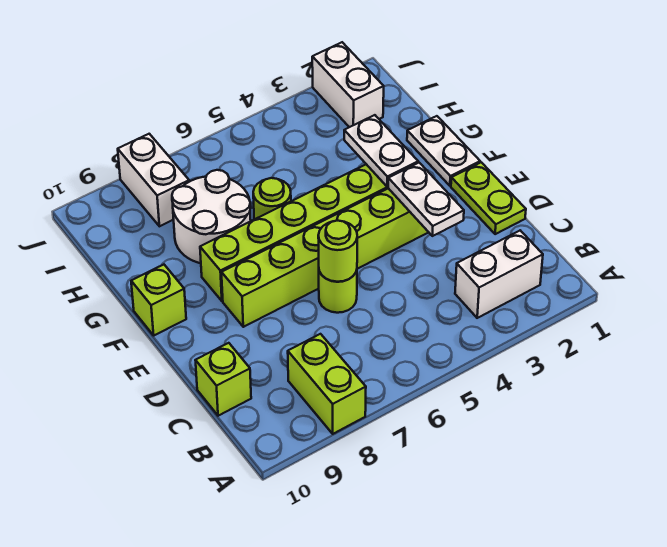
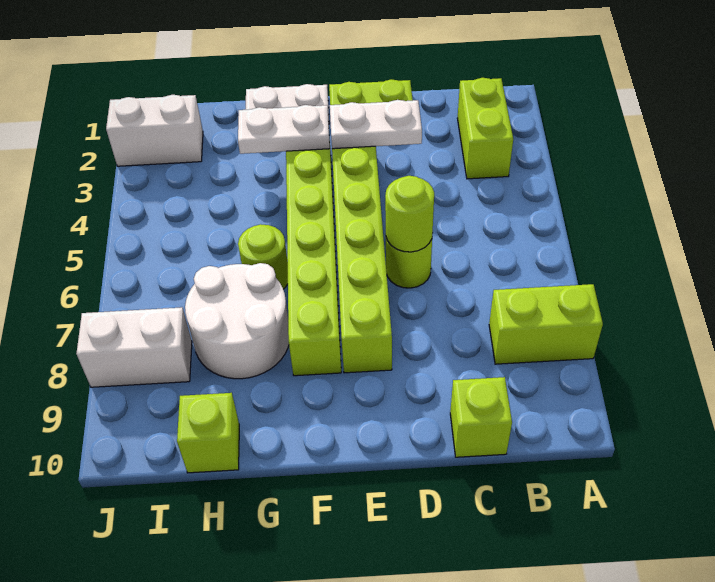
white brick B2:B3 level 1 -> lime brick B2:B3 level 1
lime brick F10 level 1 -> lime brick H10 level 1

